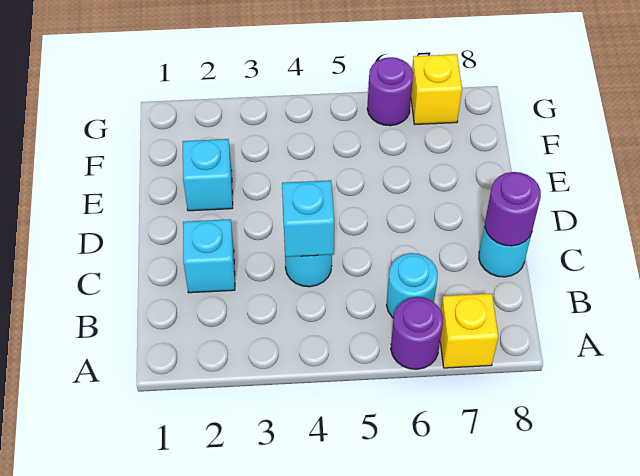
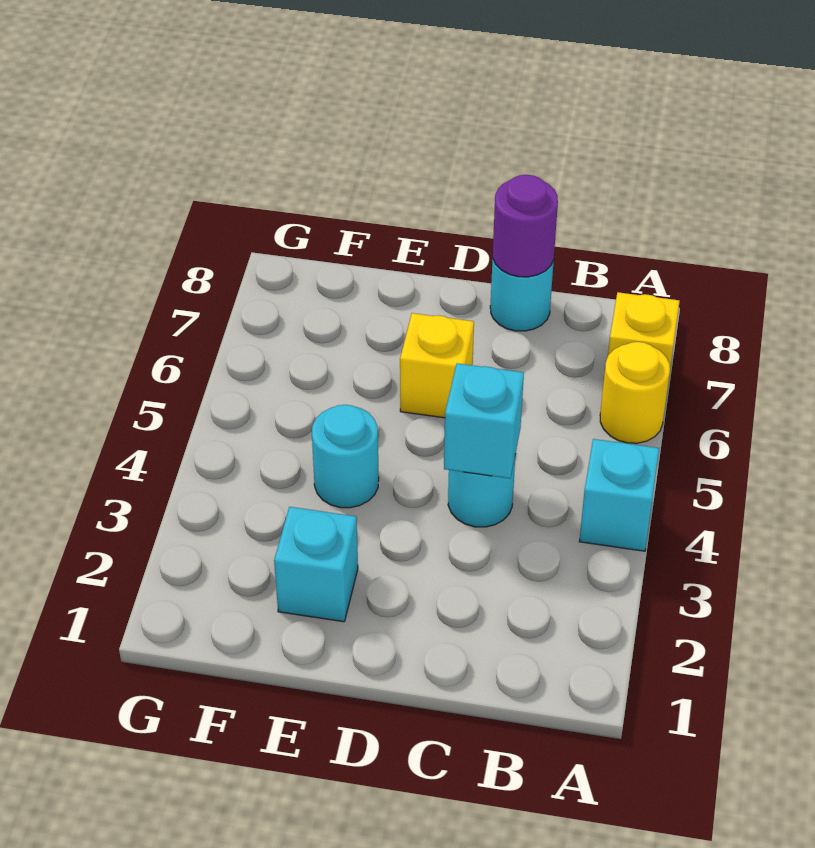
purple round brick A6 level 1 -> yellow round brick A6 level 1
cyan round brick B6 level 1 -> cyan round brick E4 level 1
cyan brick C2 level 1 -> cyan brick A4 level 1
purple round brick G6 level 1 -> none
yellow brick G7 level 1 -> yellow brick D6 level 1

